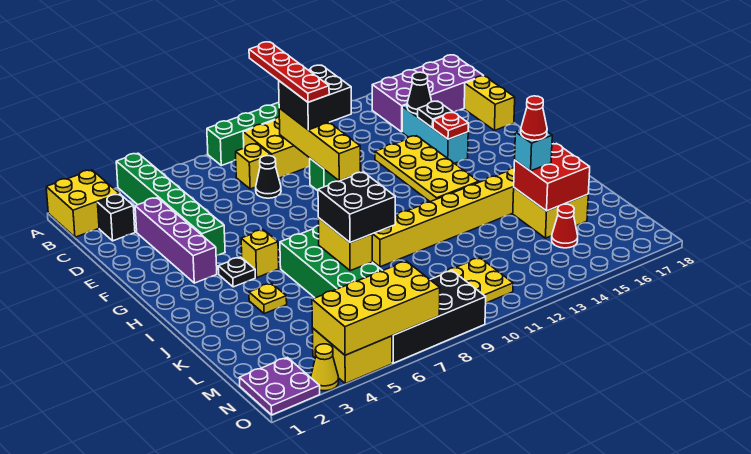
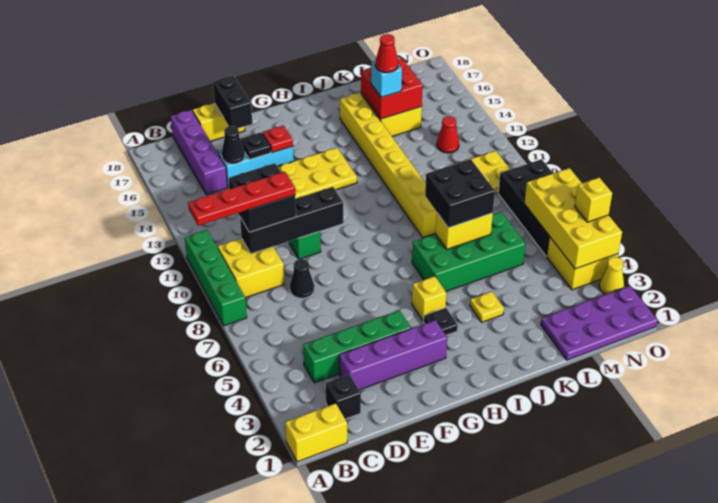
yellow brick A1:B2 level 1 -> yellow brick A1:B1 level 1
green brick A4:F4 level 1 -> green brick C4:F4 level 1
purple brick B15:C18 level 1 -> purple brick C15:C18 level 1
yellow brick C8 level 1 -> yellow brick O5 level 3
yellow brick C10:F10 level 2 -> black brick C10:F10 level 2
none -> black brick E17:E18 level 2
red cone M15 level 1 -> red cone M13 level 1
purple plate N1:O2 level 1 -> purple plate L1:O2 level 1

